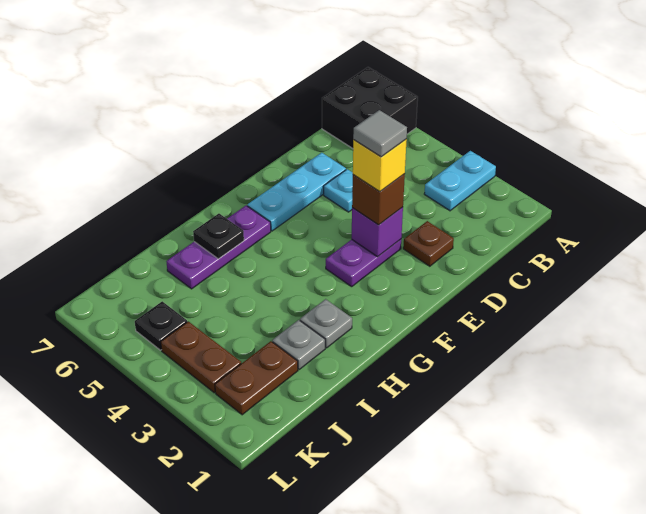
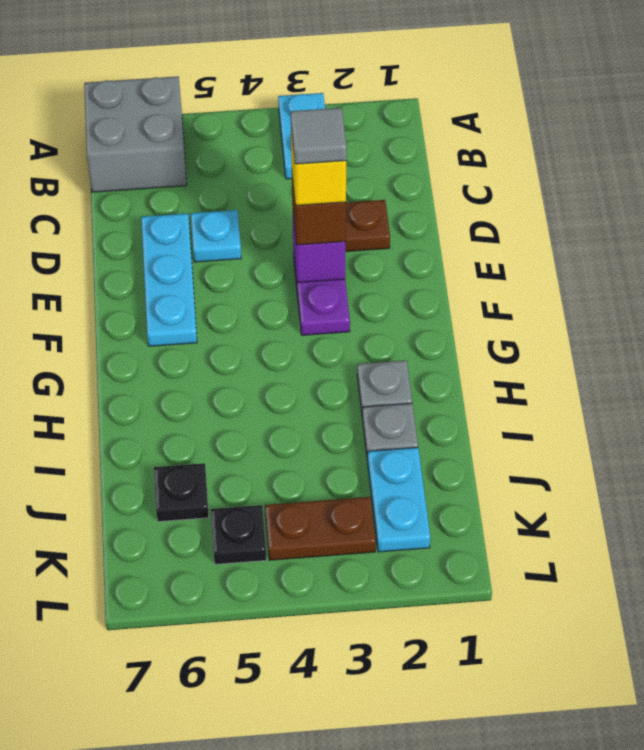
black brick A6:B7 level 1 -> grey brick A6:B7 level 1
purple plate G6:I6 level 1 -> none
black plate H6 level 2 -> black plate J6 level 1
brown plate J2:K2 level 1 -> cyan plate J2:K2 level 1

